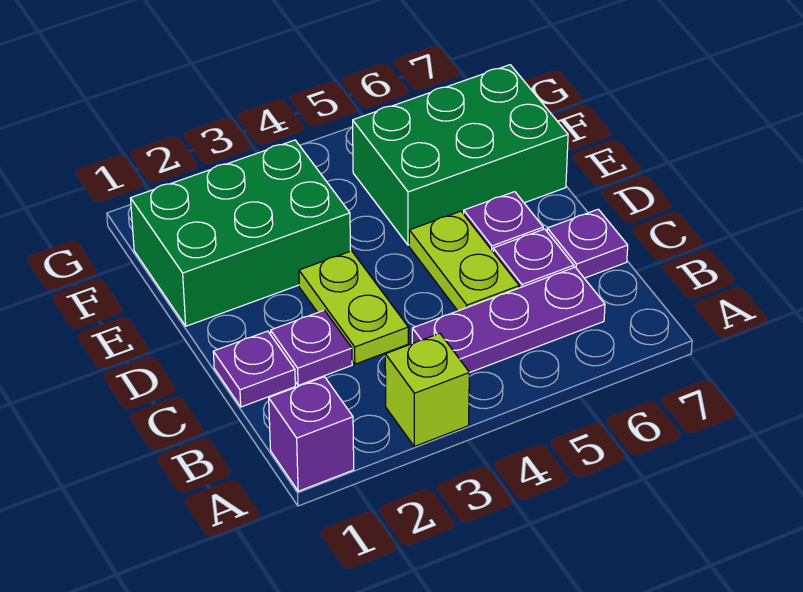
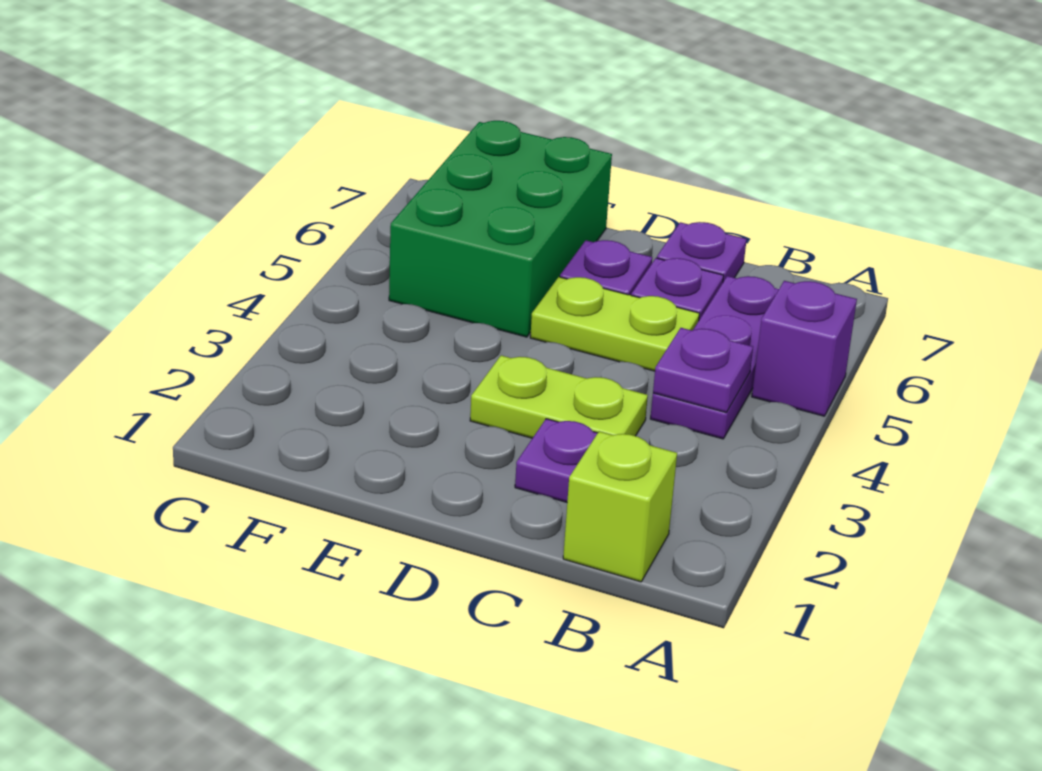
purple brick A1 level 1 -> purple brick A5 level 1
lime brick A3 level 1 -> lime brick B1 level 1
purple plate C1 level 1 -> purple plate B4 level 2
green brick E1:F3 level 1 -> none

